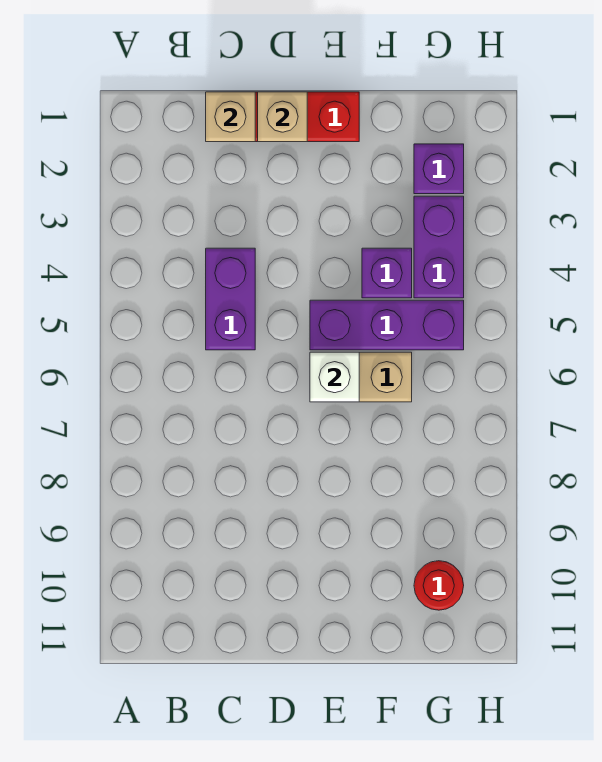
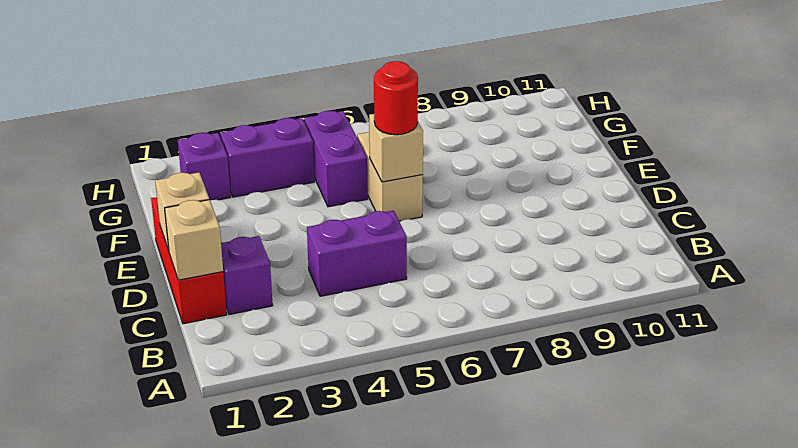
purple brick E5:G5 level 1 -> purple brick F5:G5 level 1
white brick E6 level 2 -> tan brick E6 level 2
purple brick F4 level 1 -> purple brick C2 level 1
red round brick G10 level 1 -> red round brick E6 level 3

